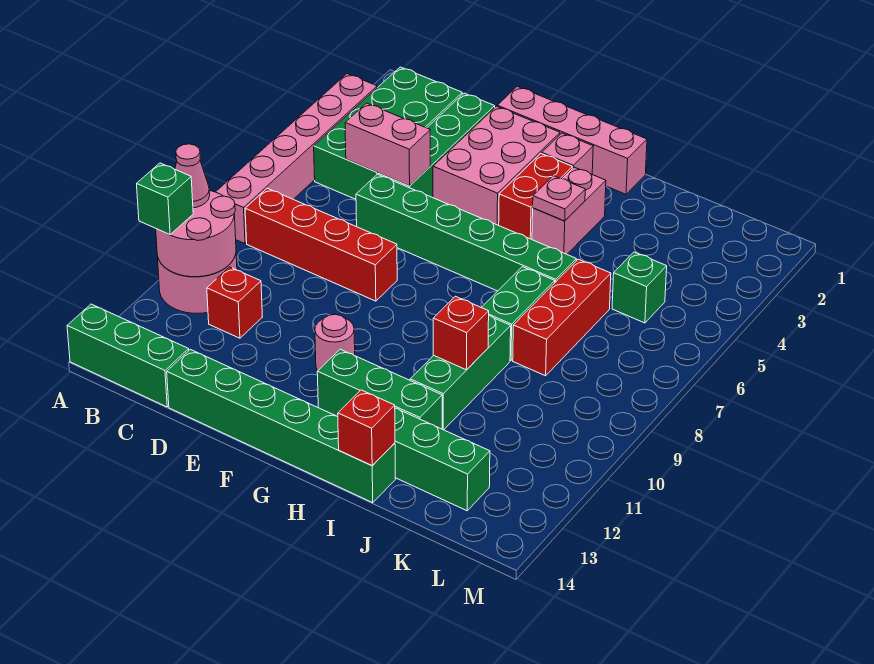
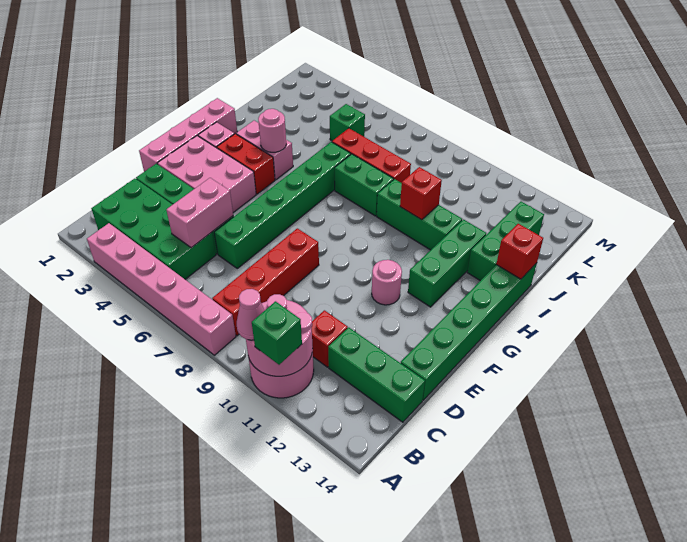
green brick A14:C14 level 1 -> green brick C12:C14 level 1
pink plate H4 level 2 -> pink round brick H4 level 2

